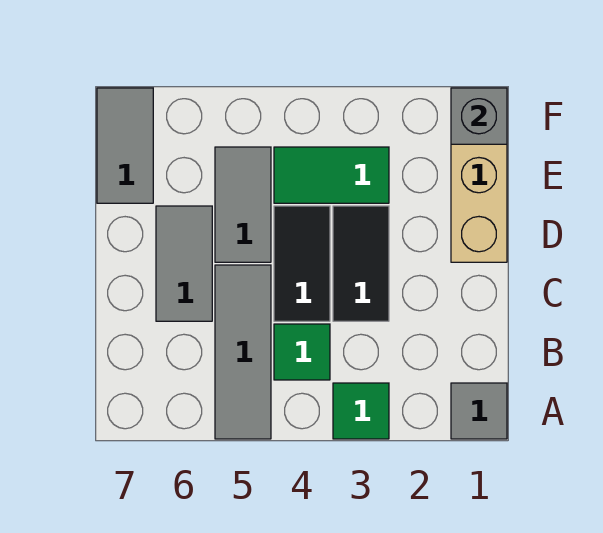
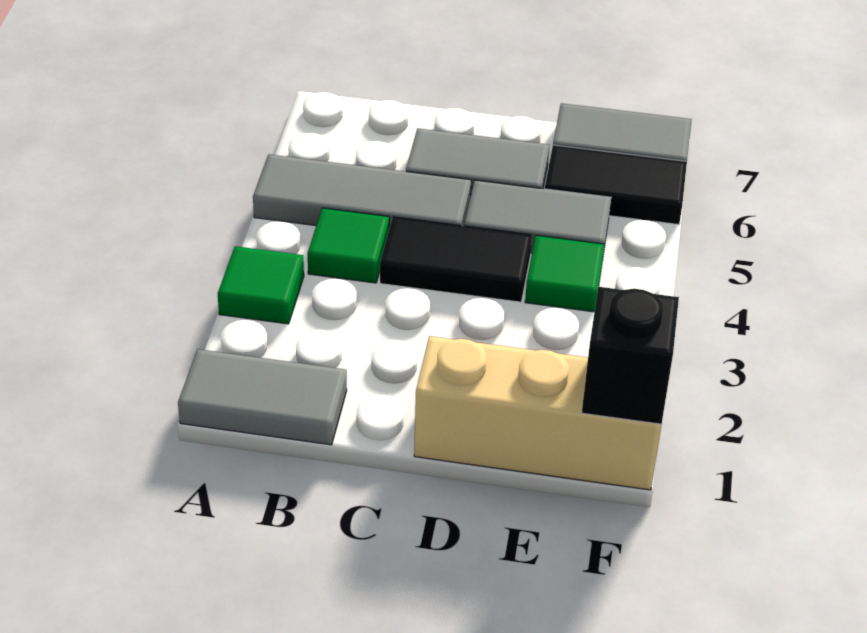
grey tile A1 level 1 -> grey tile A1:B1 level 1
black tile C3:D3 level 1 -> black tile E6:F6 level 1
green tile E3:E4 level 1 -> green tile E4 level 1
grey brick F1 level 2 -> black brick F1 level 2

